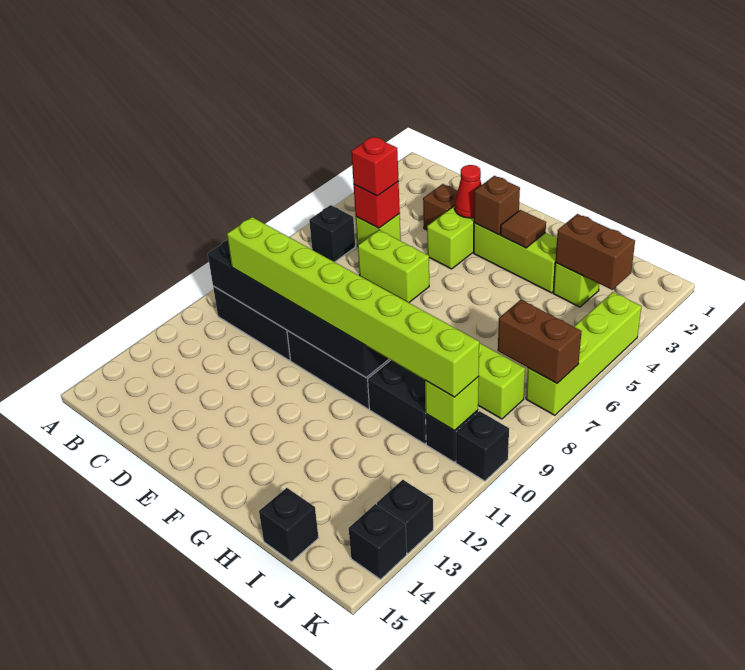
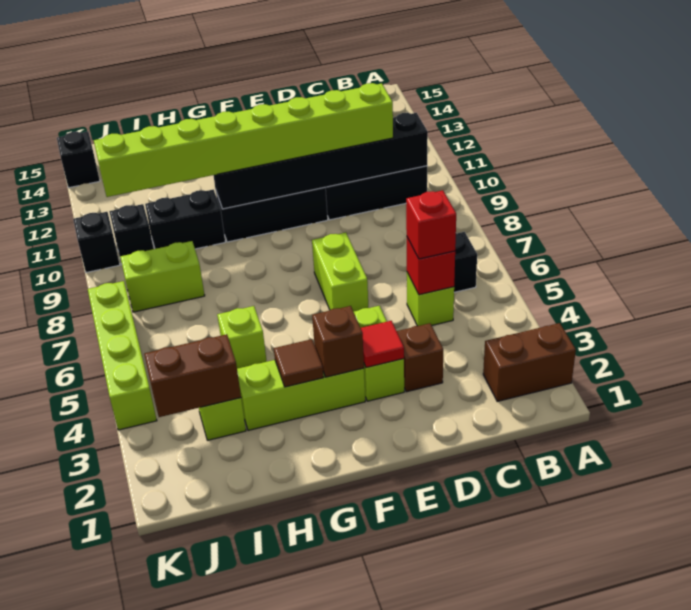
lime brick D6:E6 level 1 -> lime brick E6:E7 level 1
red cone E3 level 2 -> red tile E3 level 2
black brick I15 level 1 -> none
brown brick J7:K7 level 2 -> brown brick A2:B2 level 1
lime brick J10 level 2 -> lime brick H5 level 1
black brick K13 level 1 -> none

